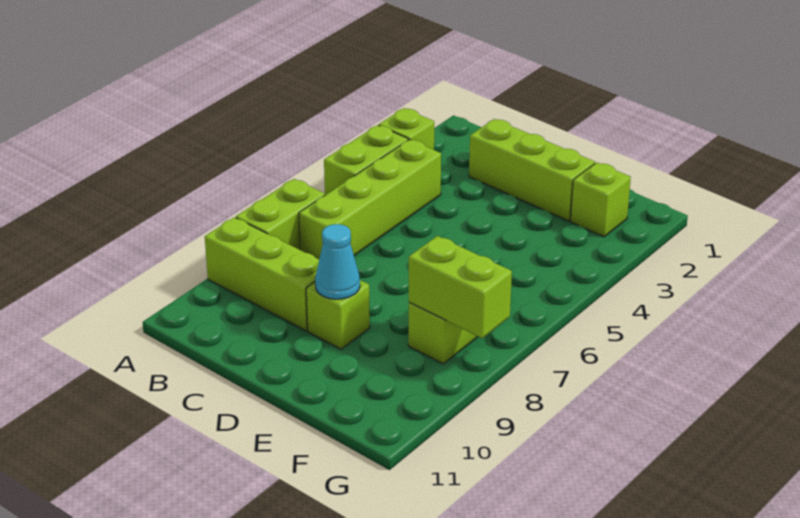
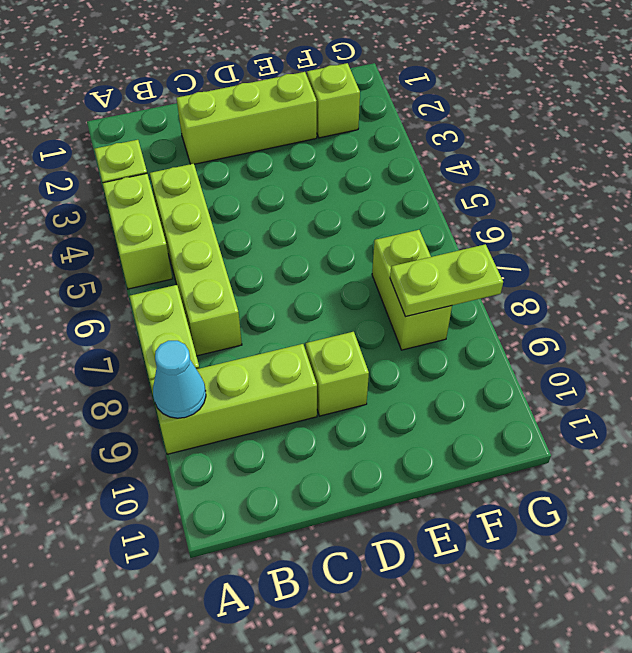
cyan cone D9 level 2 -> cyan cone A9 level 2
lime brick F8:G8 level 2 -> lime plate F8:G8 level 2

